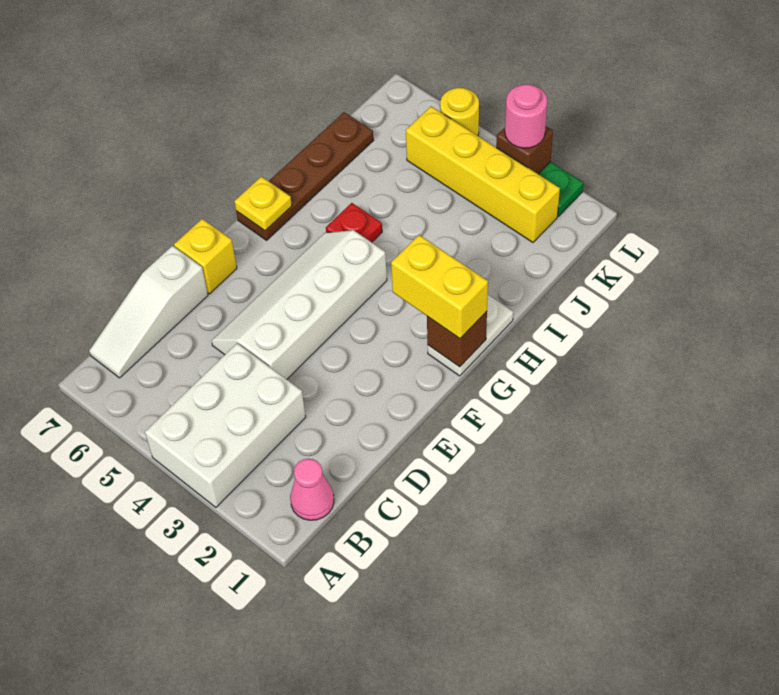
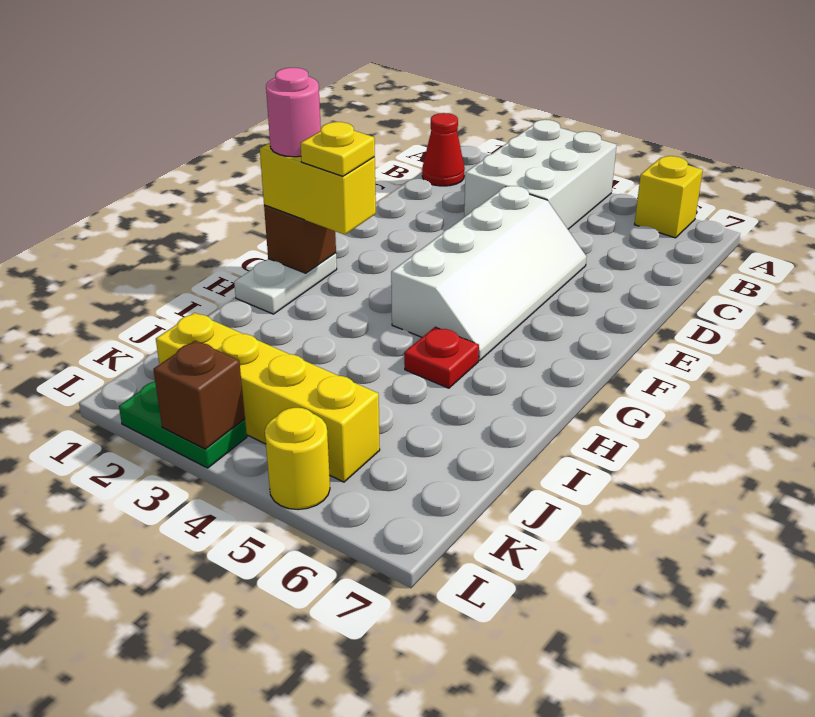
pink cone B1 level 1 -> red cone B1 level 1
white slope B7:D7 level 1 top D -> none
yellow brick E7 level 1 -> yellow brick A6 level 1
brown plate G7:J7 level 1 -> none
yellow plate G7 level 2 -> yellow plate G2 level 4
pink round brick L3 level 3 -> pink round brick G1 level 4

